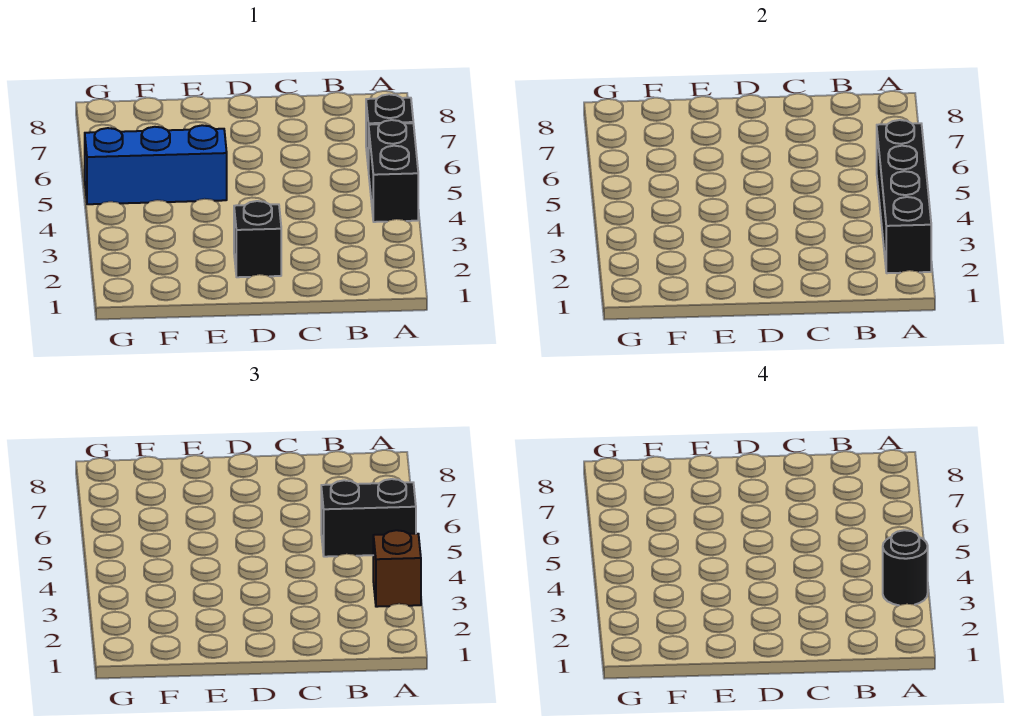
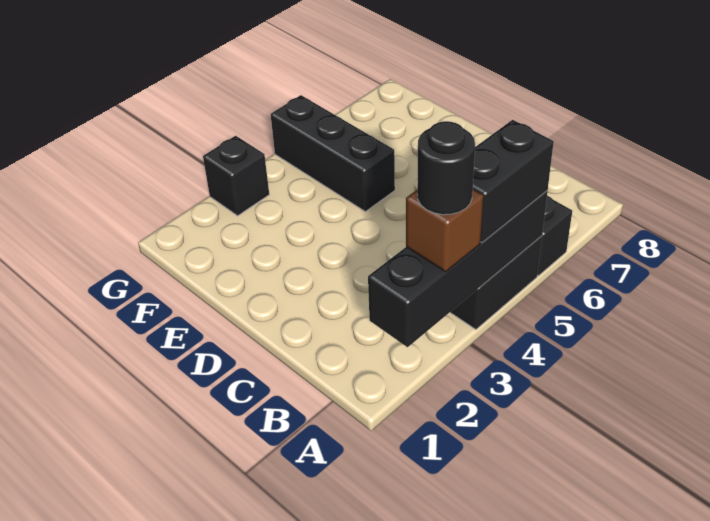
black brick A5:B5 level 3 -> black brick A4:A5 level 3
black brick D2 level 1 -> black brick G3 level 1
blue brick E5:G5 level 1 -> black brick E5:G5 level 1

